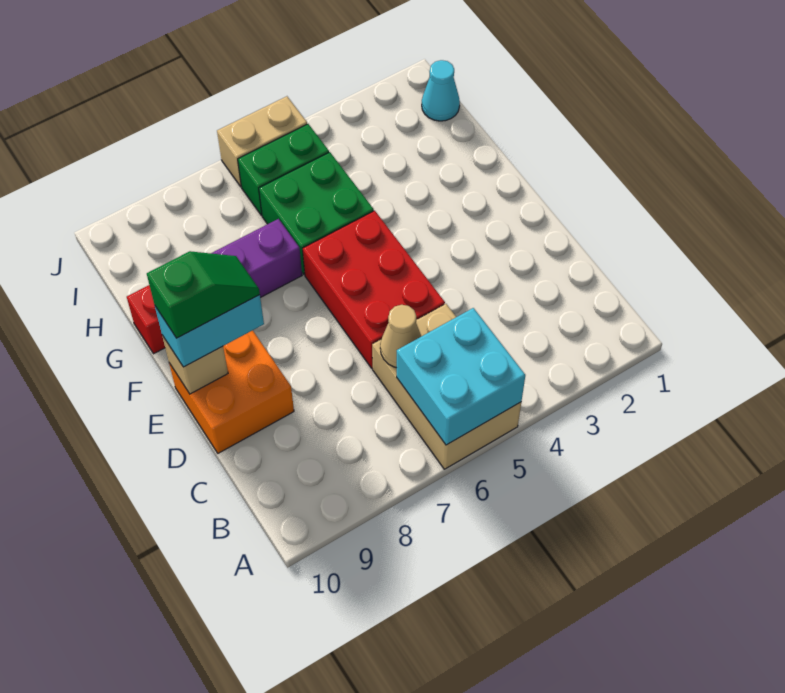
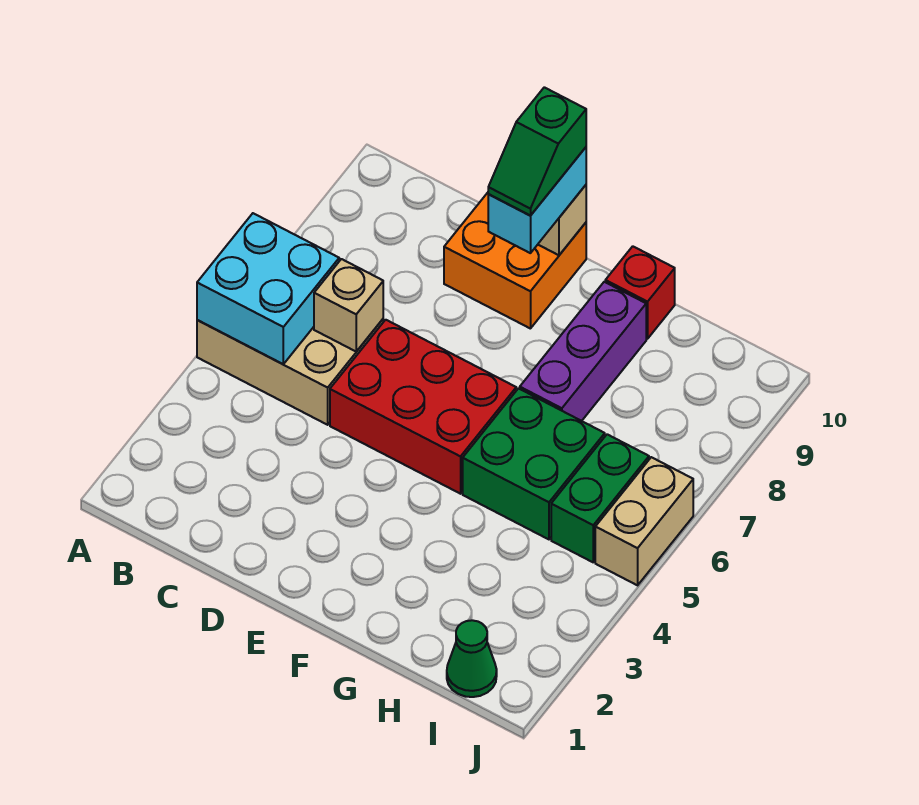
tan cone C6 level 2 -> tan brick C6 level 2
cyan cone I1 level 1 -> green cone I1 level 1

